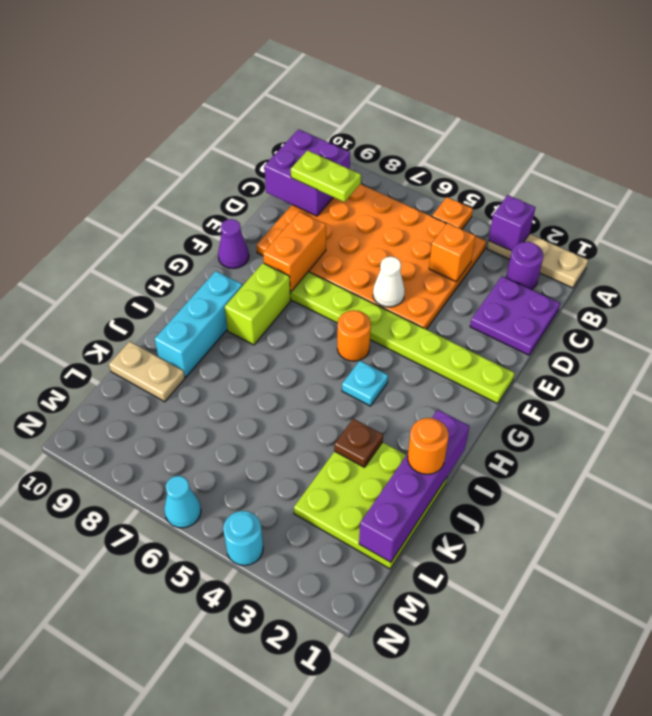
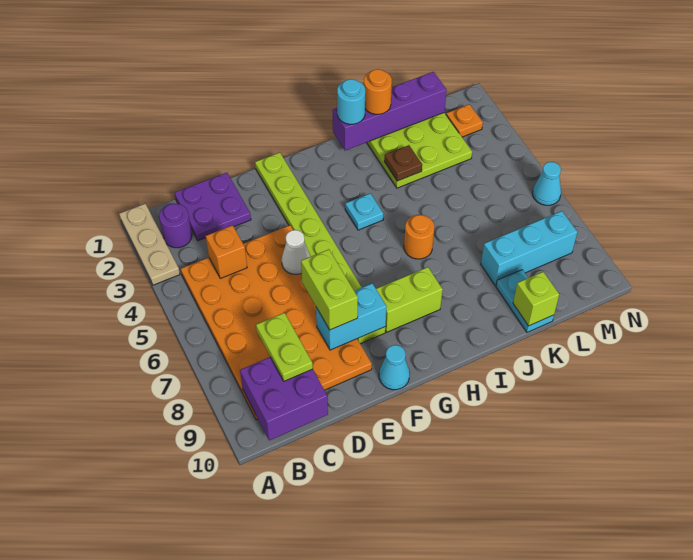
purple brick A3 level 2 -> none
orange plate A5 level 1 -> orange plate M2 level 1
none -> lime brick E7:E8 level 3
orange brick E8:F8 level 2 -> cyan brick E8:F8 level 2
purple cone F10 level 1 -> cyan cone F10 level 1
orange round brick G5 level 1 -> orange round brick I6 level 1
cyan brick H9:J9 level 1 -> cyan brick K8:M8 level 1
tan plate K9:K10 level 1 -> cyan plate K9:K10 level 1
none -> lime brick K10 level 2
cyan round brick N4 level 1 -> cyan round brick I1 level 3

